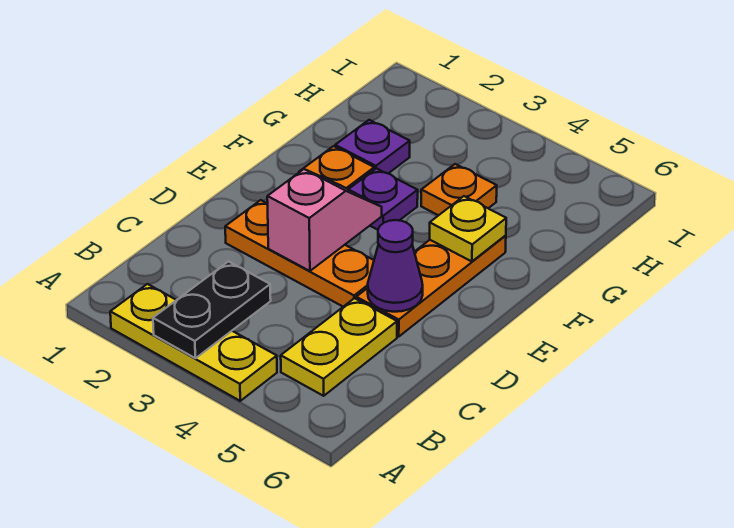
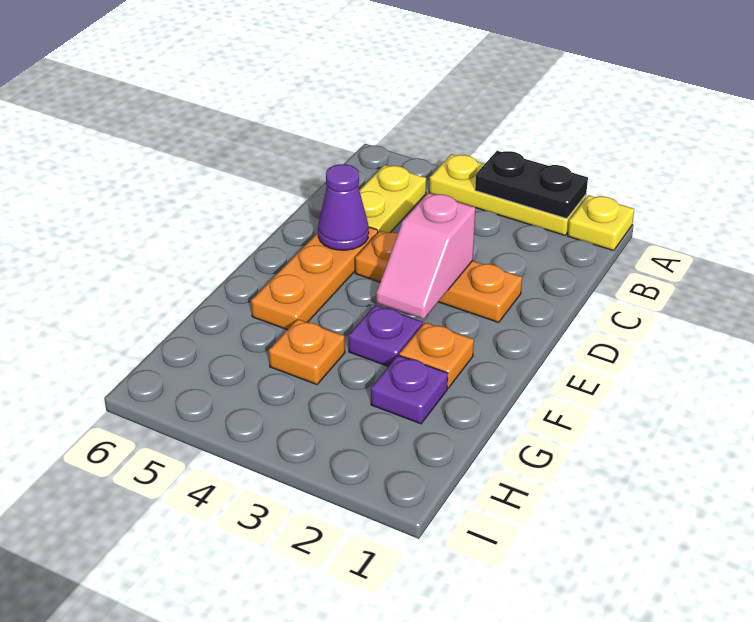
black plate A3:B3 level 2 -> black plate A2:A3 level 2
yellow plate F5 level 2 -> yellow plate A1 level 1

